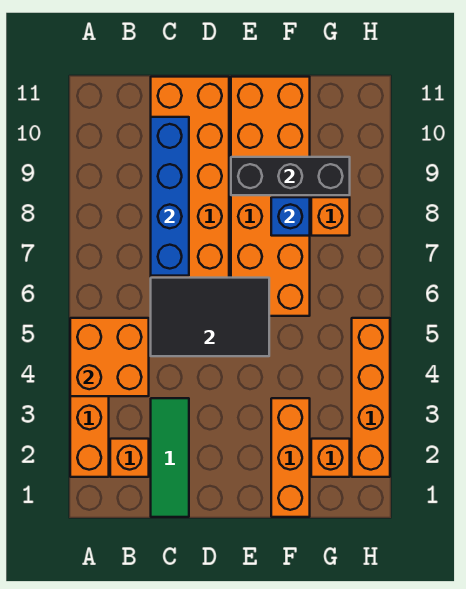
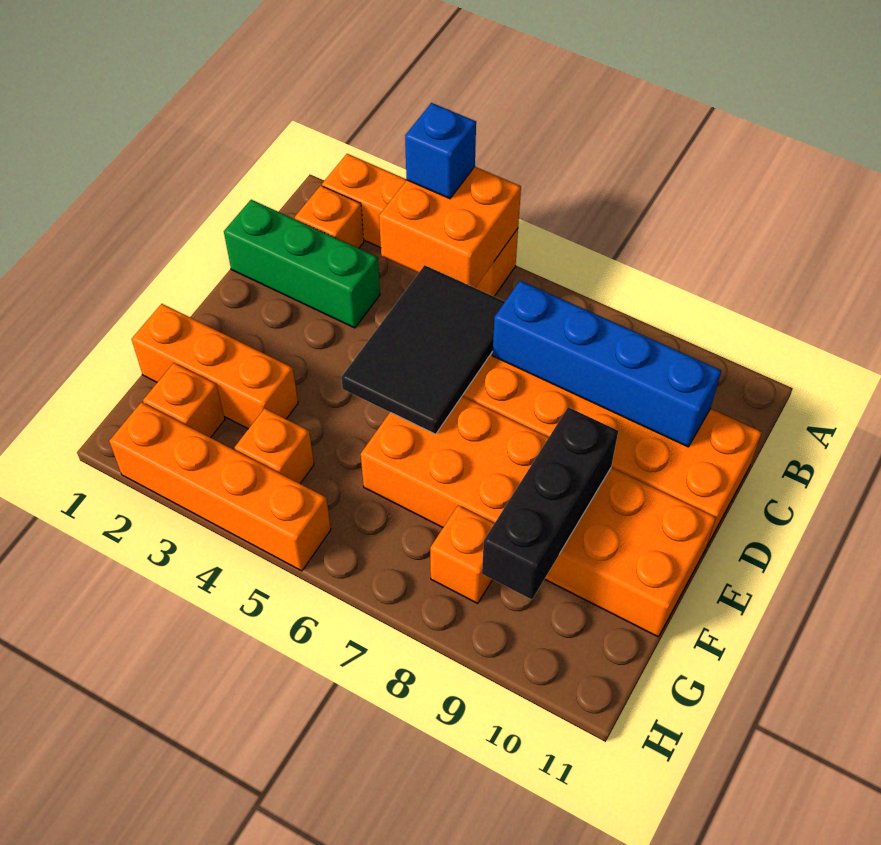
green tile C1:C3 level 1 -> green brick C1:C3 level 1
blue brick F8 level 2 -> blue brick A4 level 3
none -> orange brick G4 level 1

